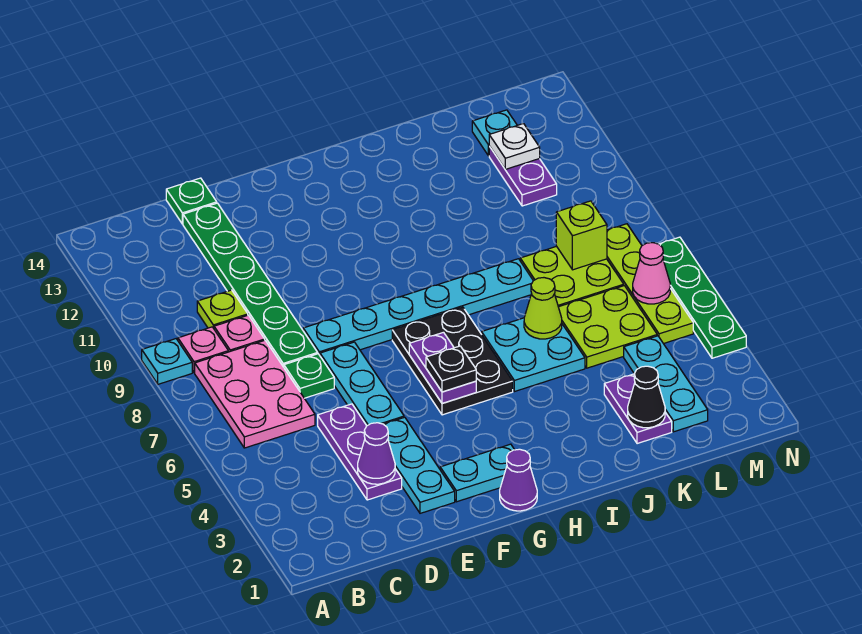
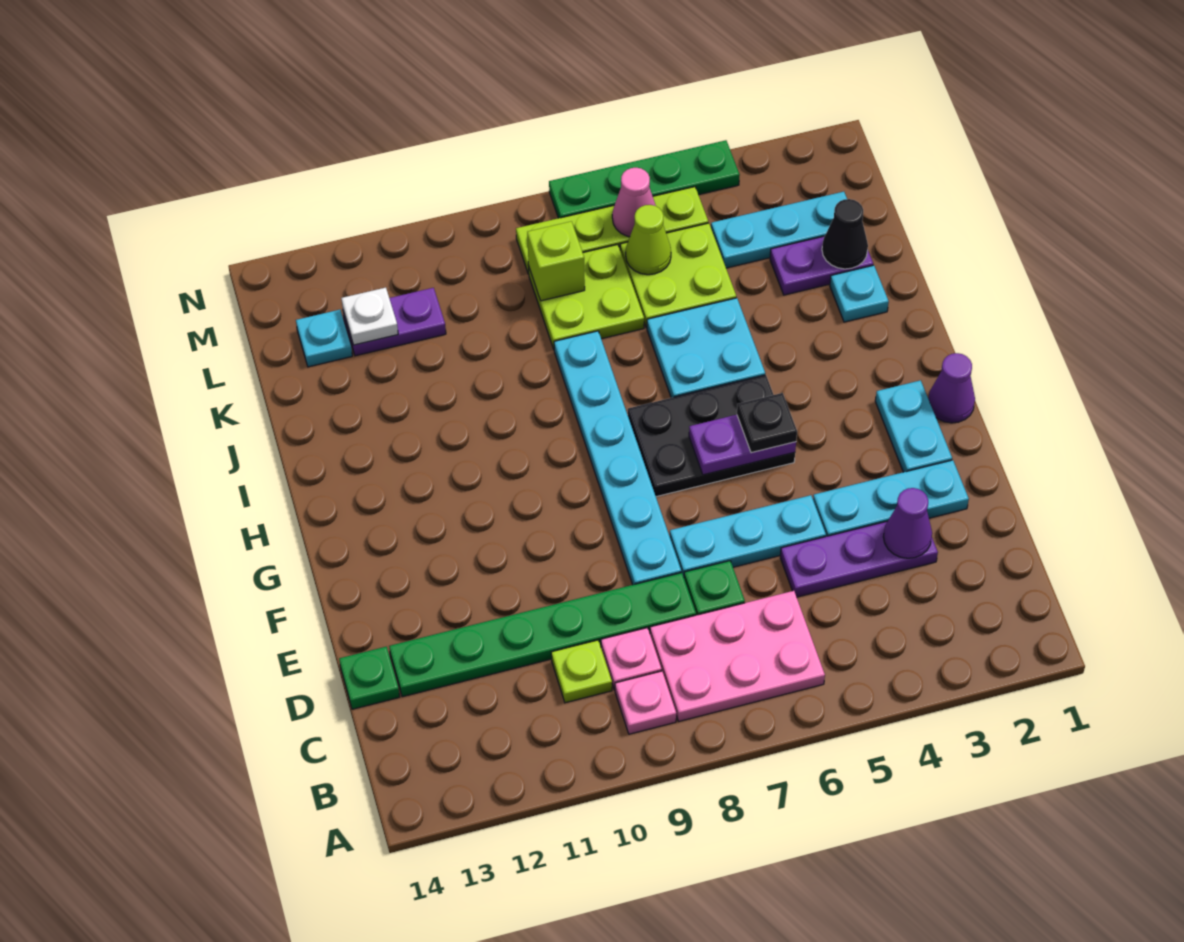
cyan plate A9 level 1 -> cyan plate J2 level 1
lime cone J6 level 2 -> lime cone L6 level 2

